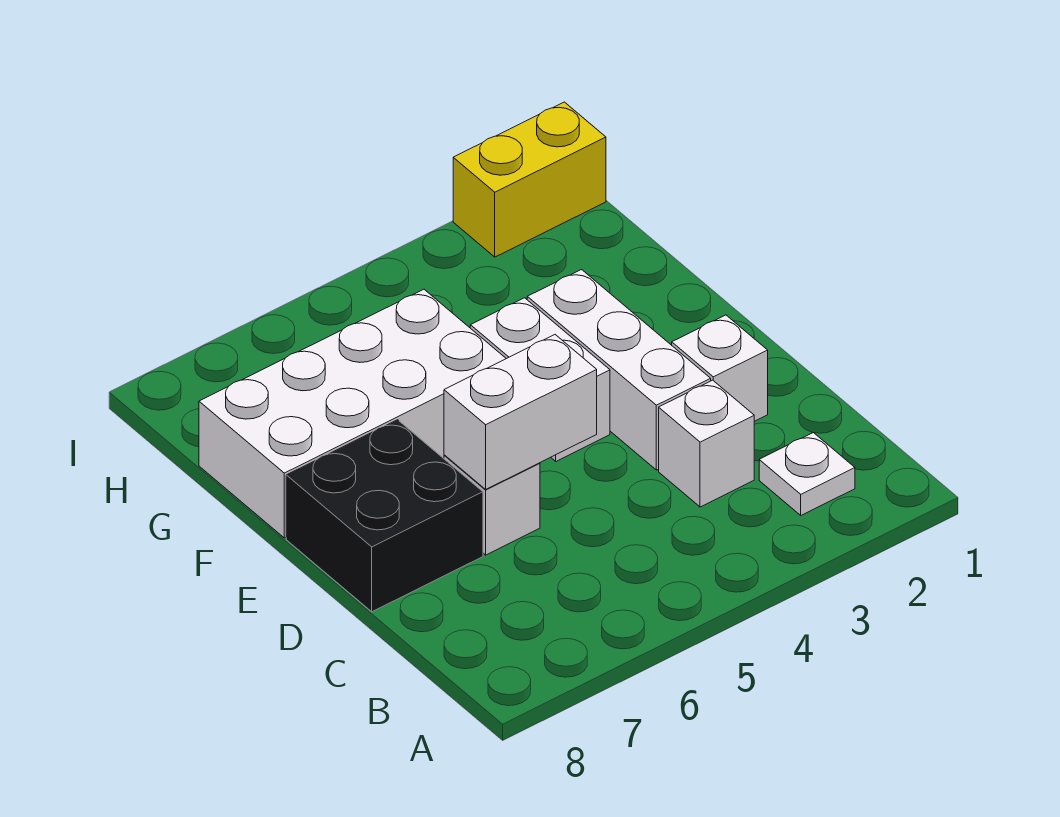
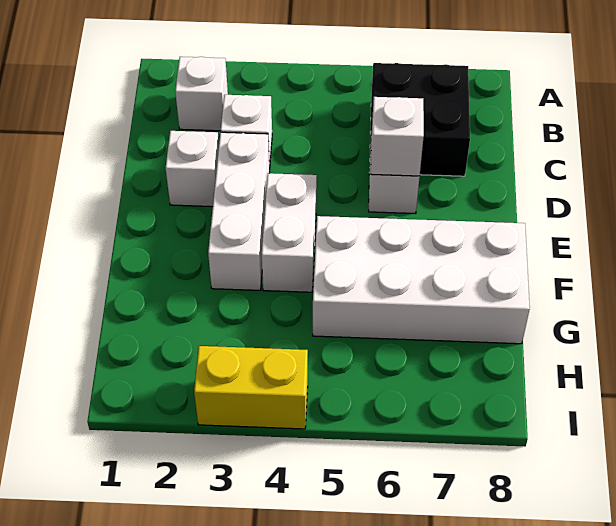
white plate B2 level 1 -> white brick B2 level 1
white brick D5:D6 level 2 -> white brick D6 level 2
black brick D7:E8 level 1 -> black brick B6:C7 level 1
yellow brick I1:I2 level 1 -> yellow brick I3:I4 level 1

